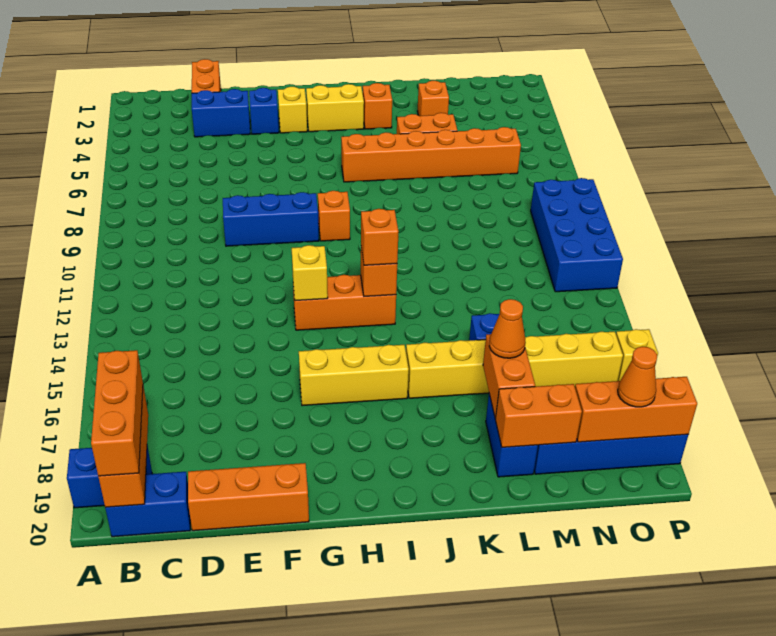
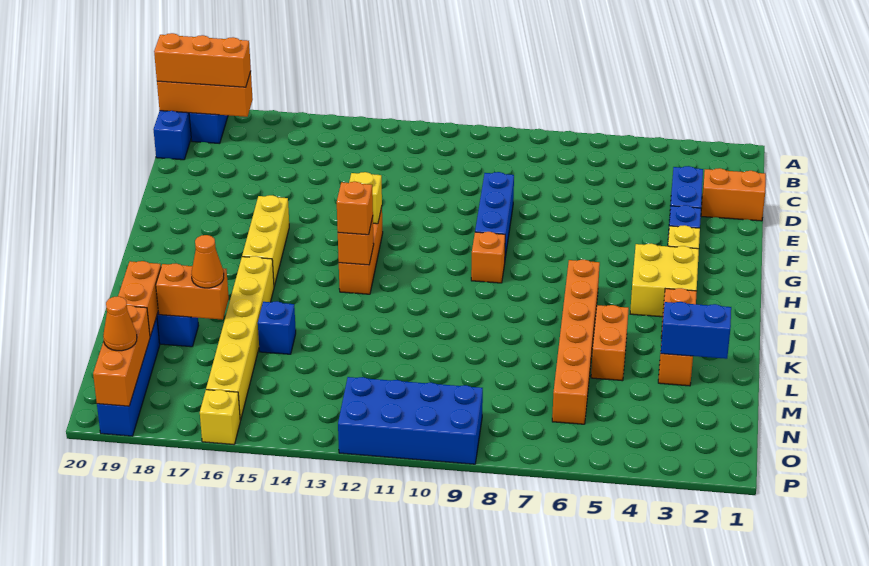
orange brick D20:F20 level 1 -> none
yellow brick H3:I3 level 1 -> yellow brick H3:I4 level 1
none -> blue brick L2:L3 level 2

